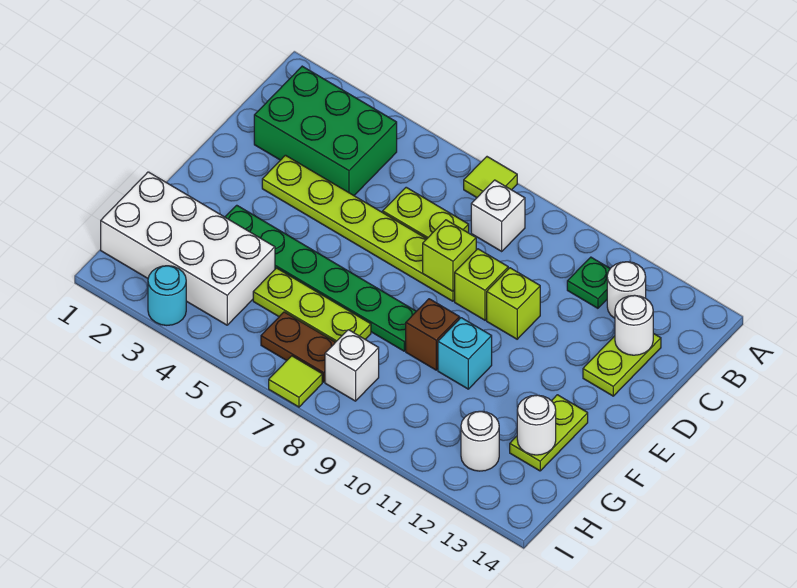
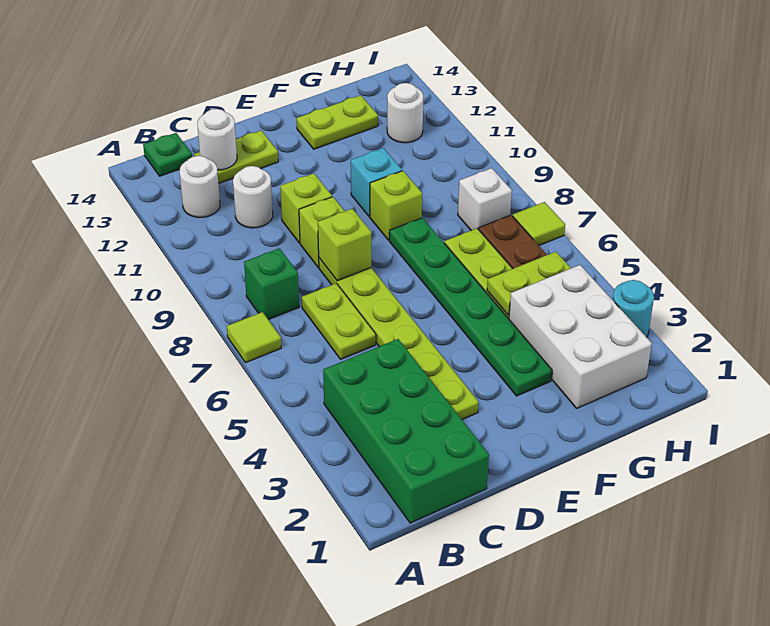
green brick B2:C4 level 1 -> green brick B1:C4 level 1
white brick B8 level 1 -> green brick B8 level 1
green plate B11 level 1 -> green plate B14 level 1
brown brick F9 level 1 -> lime brick F9 level 1
white brick G1:H4 level 1 -> white brick G2:H4 level 1
none -> lime plate G5:H5 level 2
white round brick G13 level 2 -> white round brick C11 level 1

